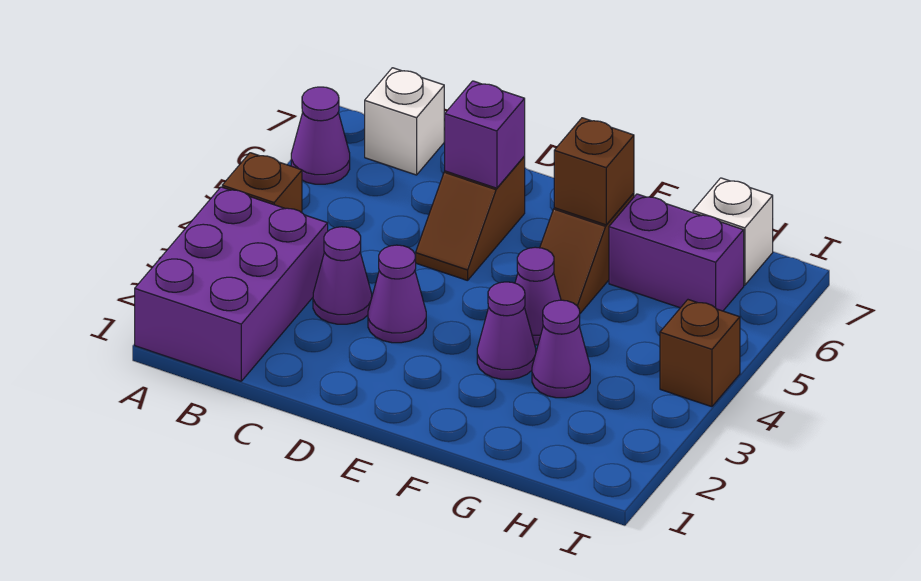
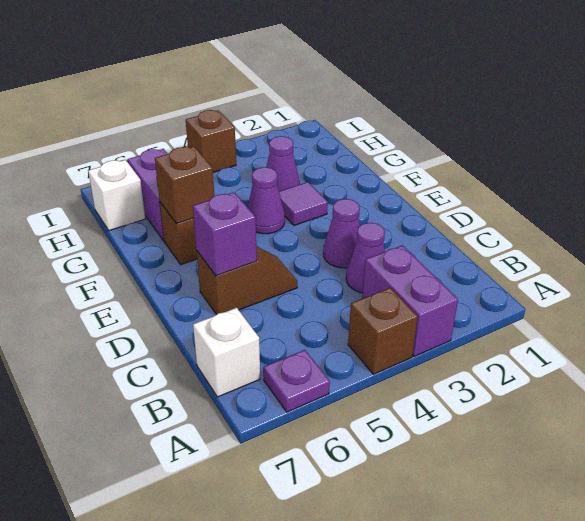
purple brick A1:B3 level 1 -> purple brick A3:B3 level 1
purple cone A6 level 1 -> purple plate A6 level 1
purple cone F3 level 1 -> purple tile F3 level 1

